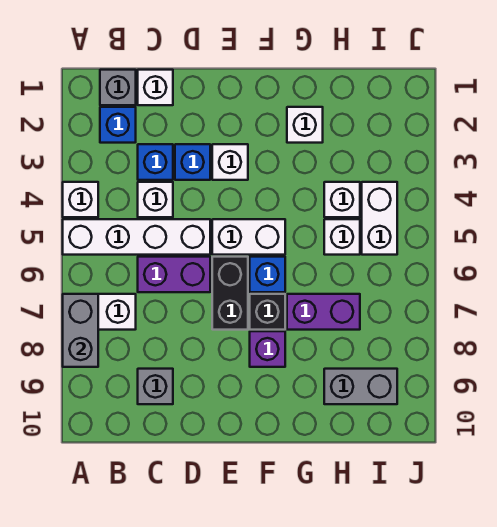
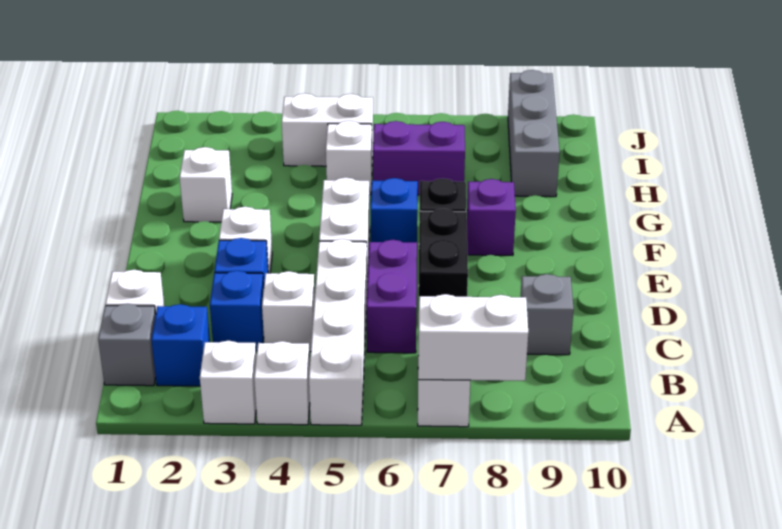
grey brick A7:A8 level 2 -> white brick A7:A8 level 2
black brick E6:E7 level 1 -> black brick D7:E7 level 1
purple brick G7:H7 level 1 -> purple brick H6:H7 level 1
white brick H4 level 1 -> white brick A3 level 1
grey brick H9:I9 level 1 -> grey brick H9:J9 level 1

